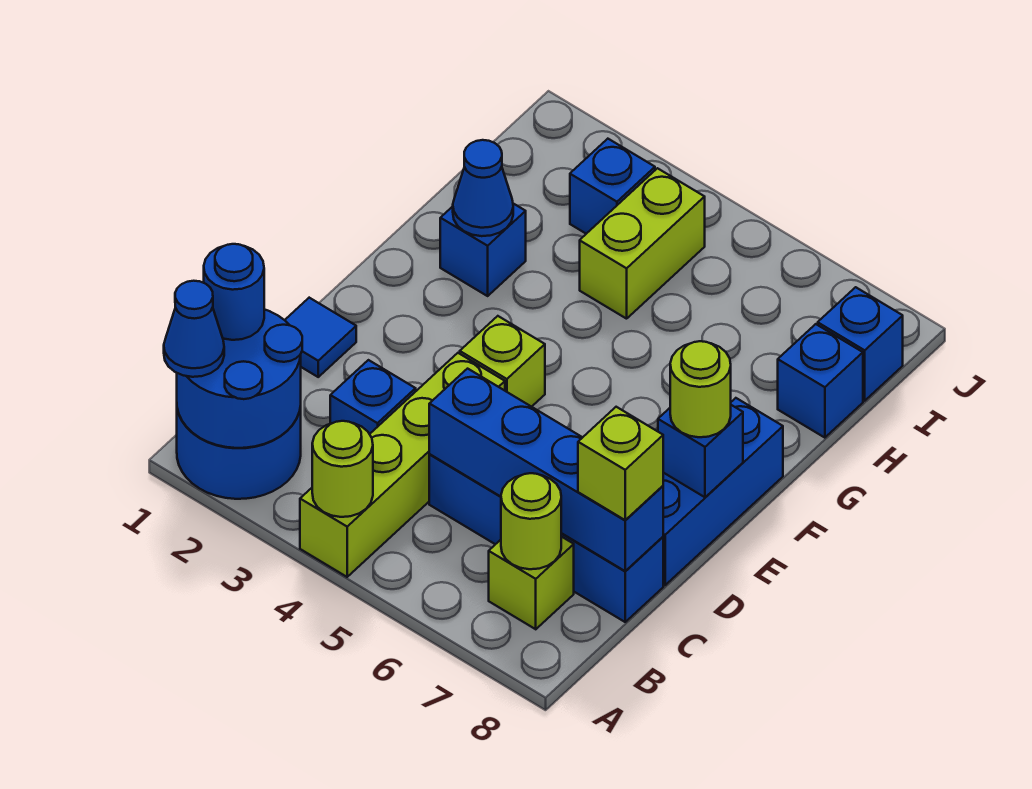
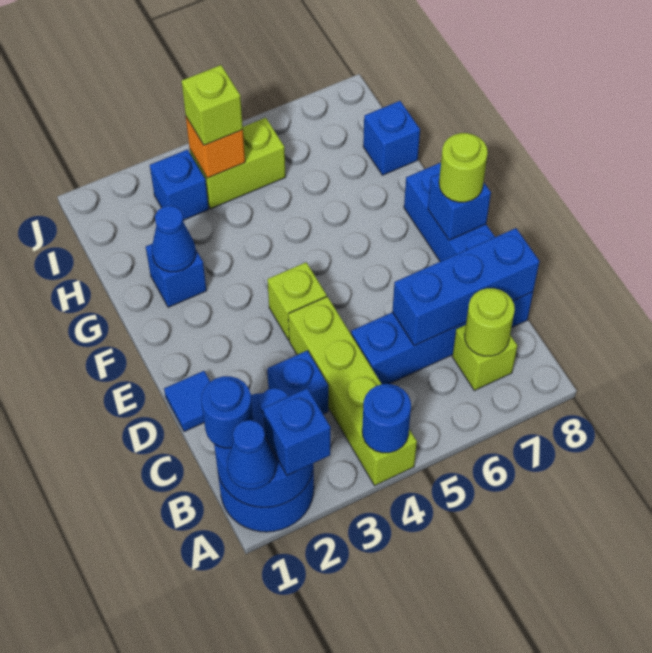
lime round brick A4 level 2 -> blue round brick A4 level 2
blue brick C5:C8 level 2 -> blue brick C6:C8 level 2
lime brick C8 level 3 -> lime brick I4 level 3
lime brick H4:I4 level 1 -> lime brick I4:I5 level 1
none -> orange brick I4 level 2
blue brick I8 level 1 -> blue brick A2 level 3

